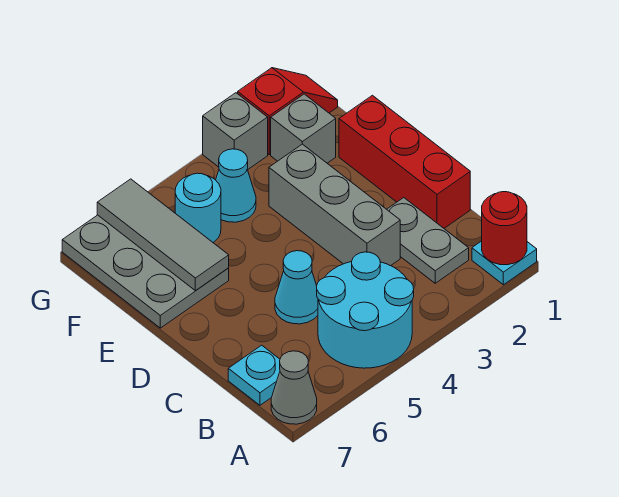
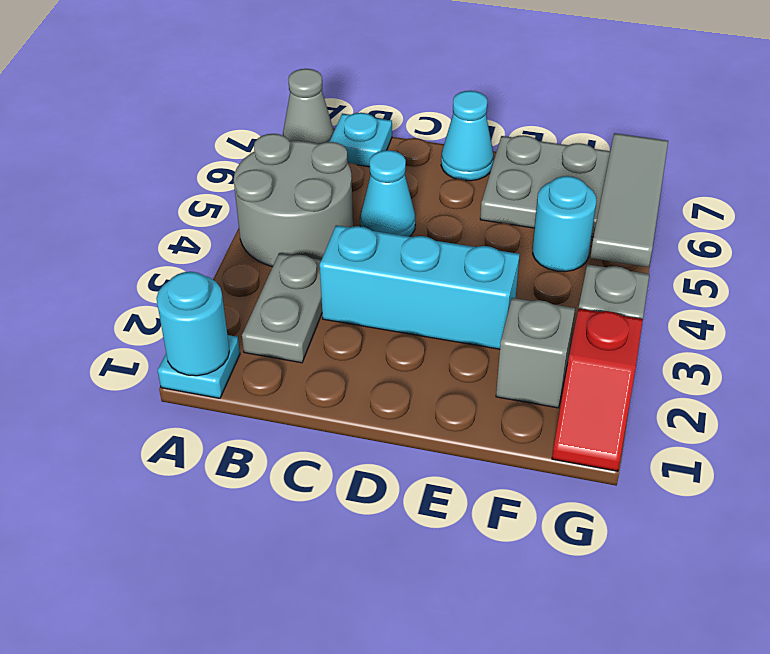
red round brick A1 level 2 -> cyan round brick A1 level 2
cyan round brick A4:B5 level 1 -> grey round brick A4:B5 level 1
grey plate B2:C2 level 1 -> grey plate B2:B3 level 1
red brick C1:E1 level 1 -> none
grey brick C3:E3 level 1 -> cyan brick C3:E3 level 1
grey tile E6:G6 level 2 -> grey tile G5:G7 level 2
cyan cone F4 level 1 -> cyan cone D7 level 1

